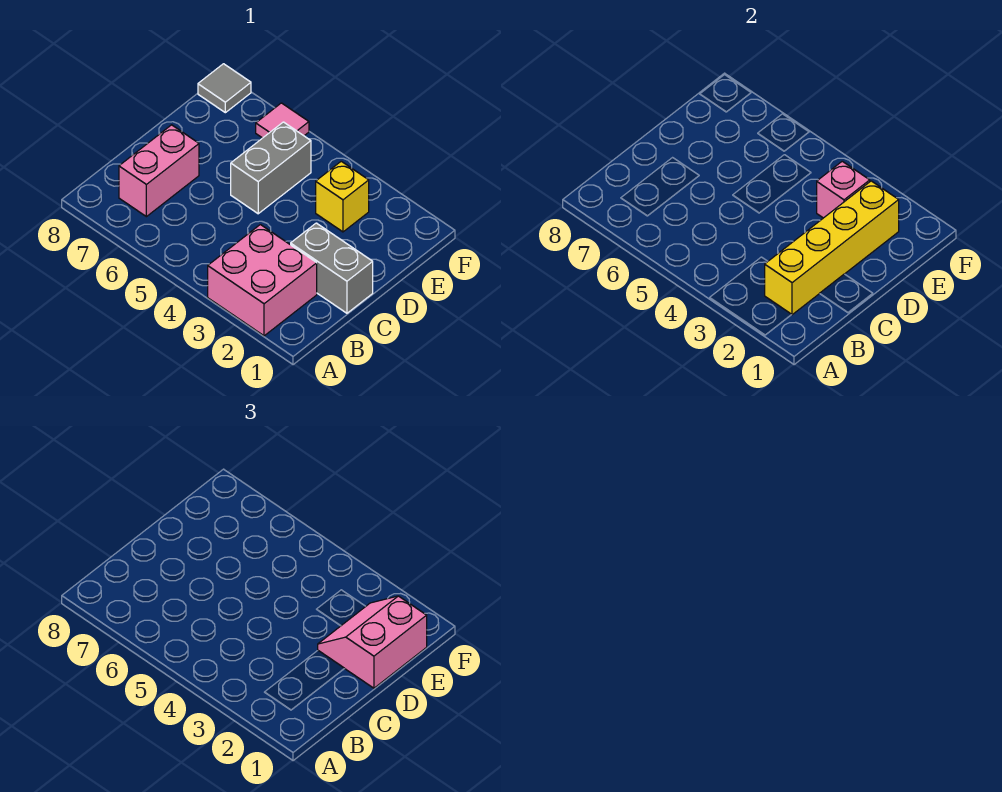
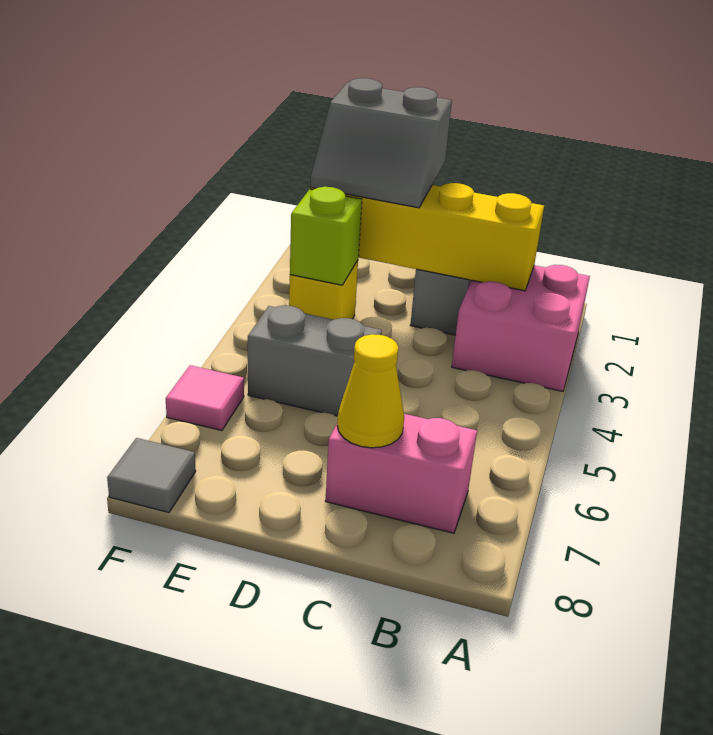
none -> yellow cone C7 level 2
pink slope D1:E2 level 3 top 1 -> grey slope D1:E2 level 3 top 1
pink brick E3 level 2 -> lime brick E3 level 2

